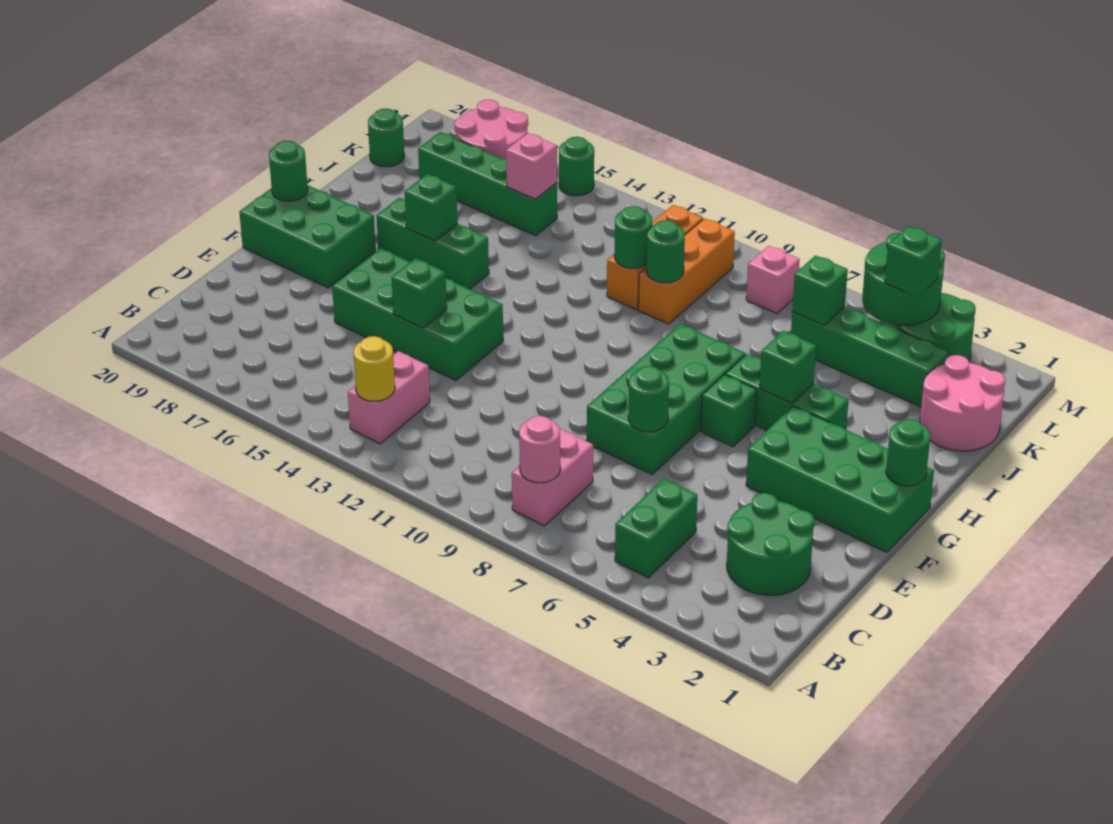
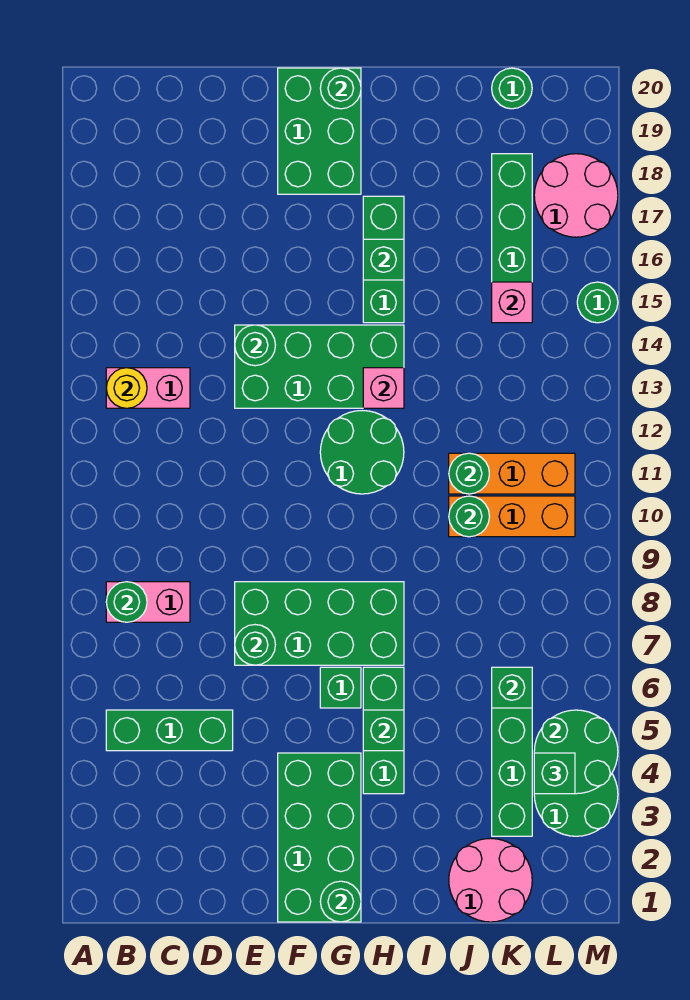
green brick B5:C5 level 1 -> green brick B5:D5 level 1
pink round brick B8 level 2 -> green round brick B8 level 2
green round brick C2:D3 level 1 -> green round brick G11:H12 level 1
green brick E13:F16 level 1 -> green brick E13:H14 level 1
green brick E14 level 2 -> green round brick E14 level 2
pink brick L8 level 1 -> pink brick H13 level 2

